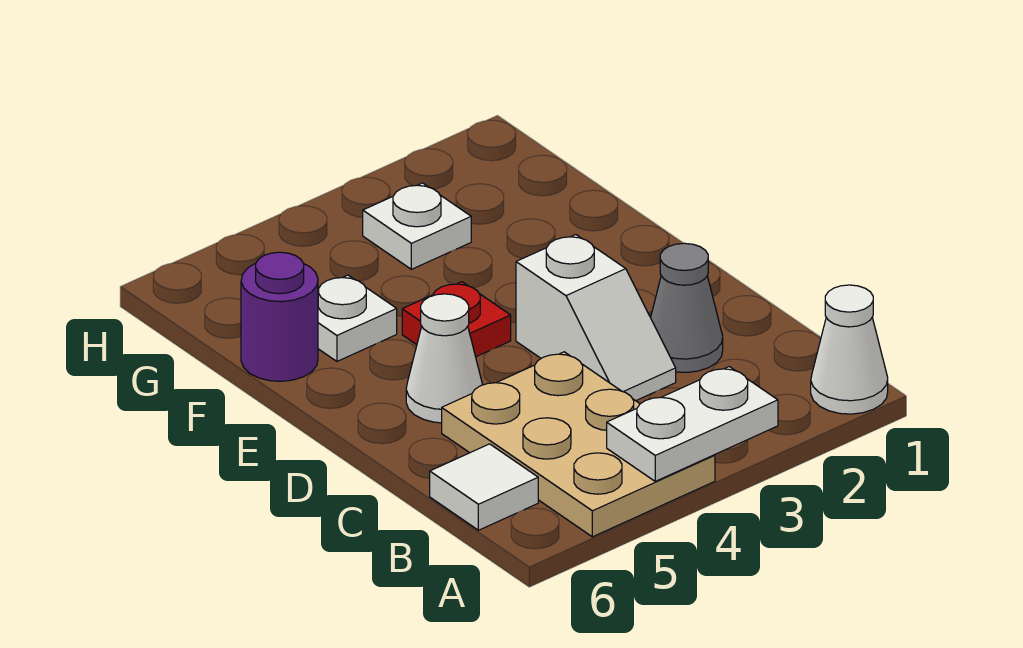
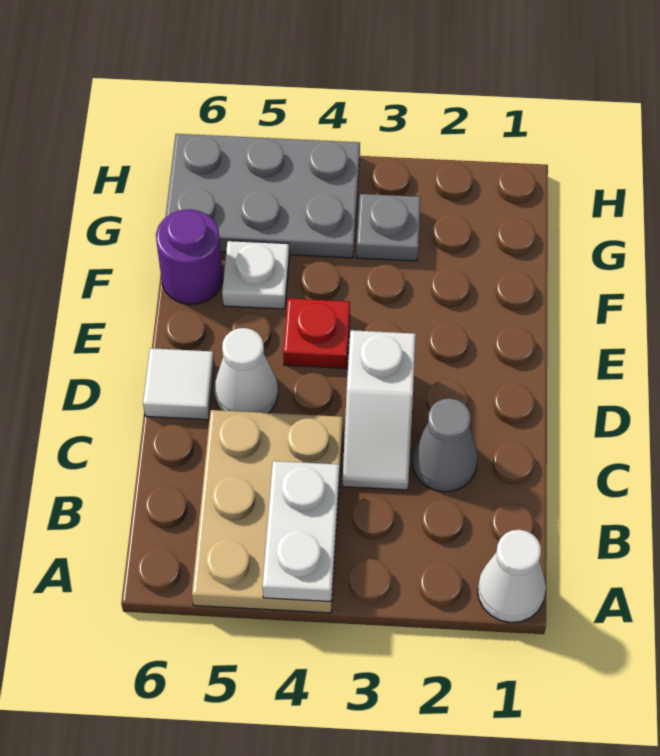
white plate A3:A4 level 2 -> white plate A4:B4 level 2
white tile B6 level 1 -> white tile D6 level 1
white plate G3 level 1 -> grey plate G3 level 1
none -> grey plate G4:H6 level 1

